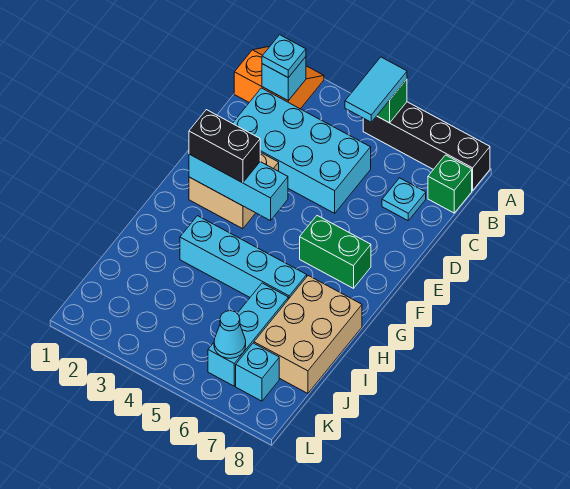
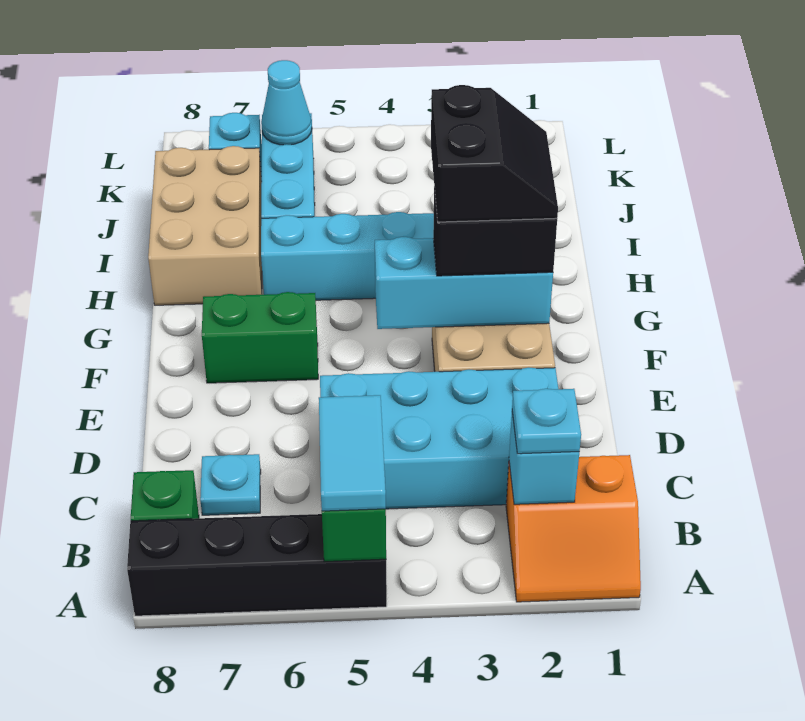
none -> black slope F2:G3 level 4 top 3

